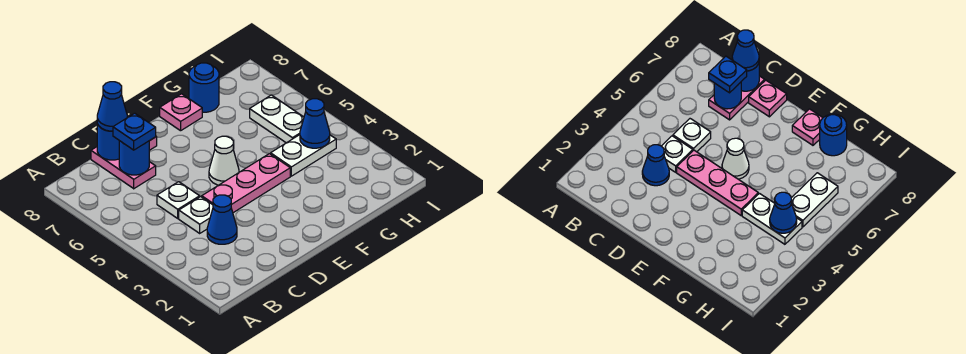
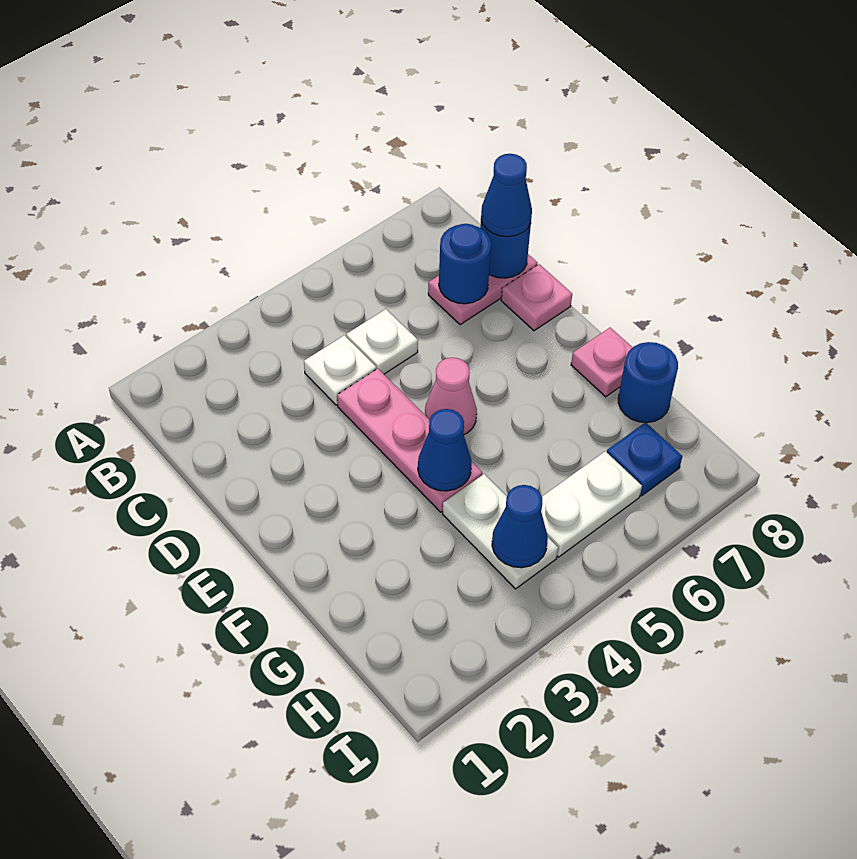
blue cone C3 level 1 -> blue cone F4 level 2
blue plate C7 level 3 -> blue plate H7 level 1
white cone E5 level 1 -> pink cone E5 level 1

